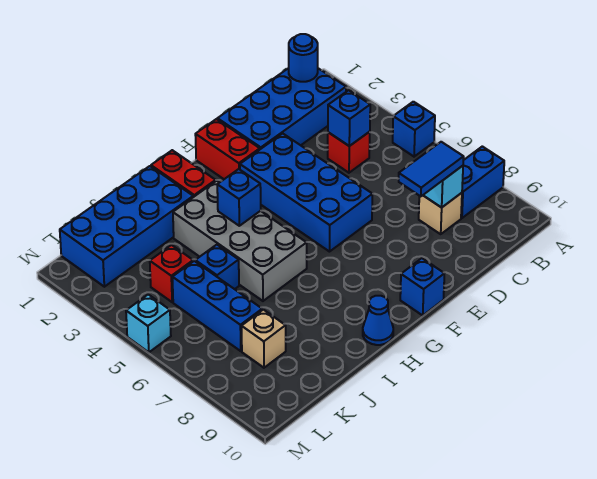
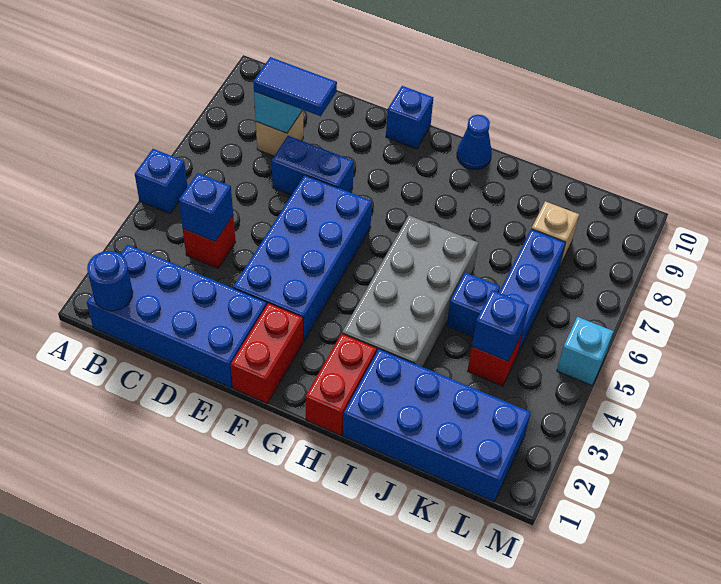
blue brick A8:B8 level 1 -> blue brick D7:E7 level 1
blue brick H4 level 2 -> blue brick K4 level 2

